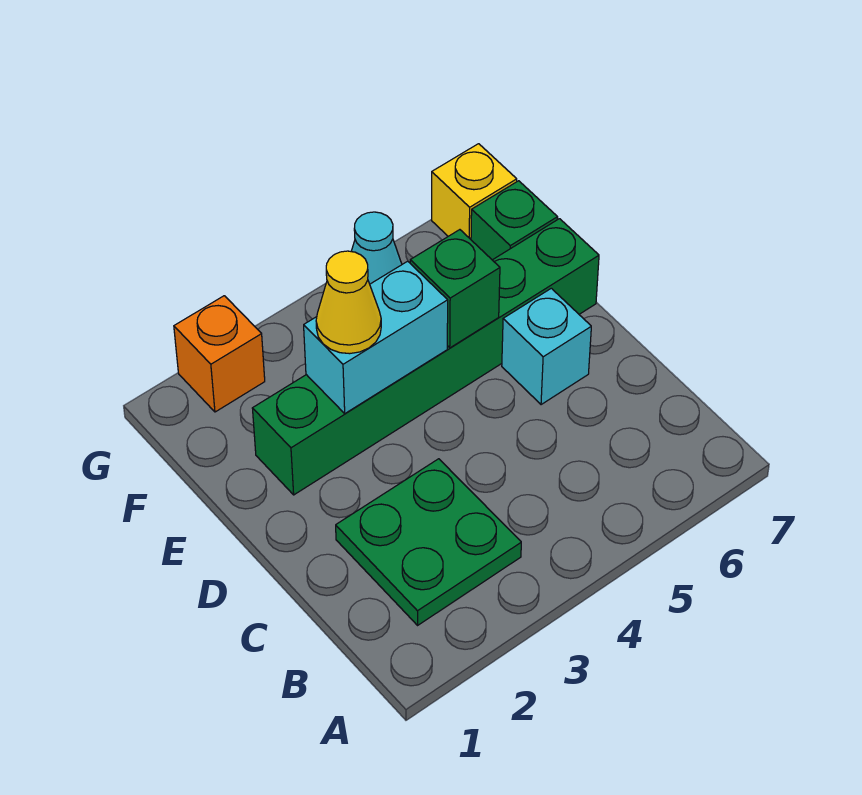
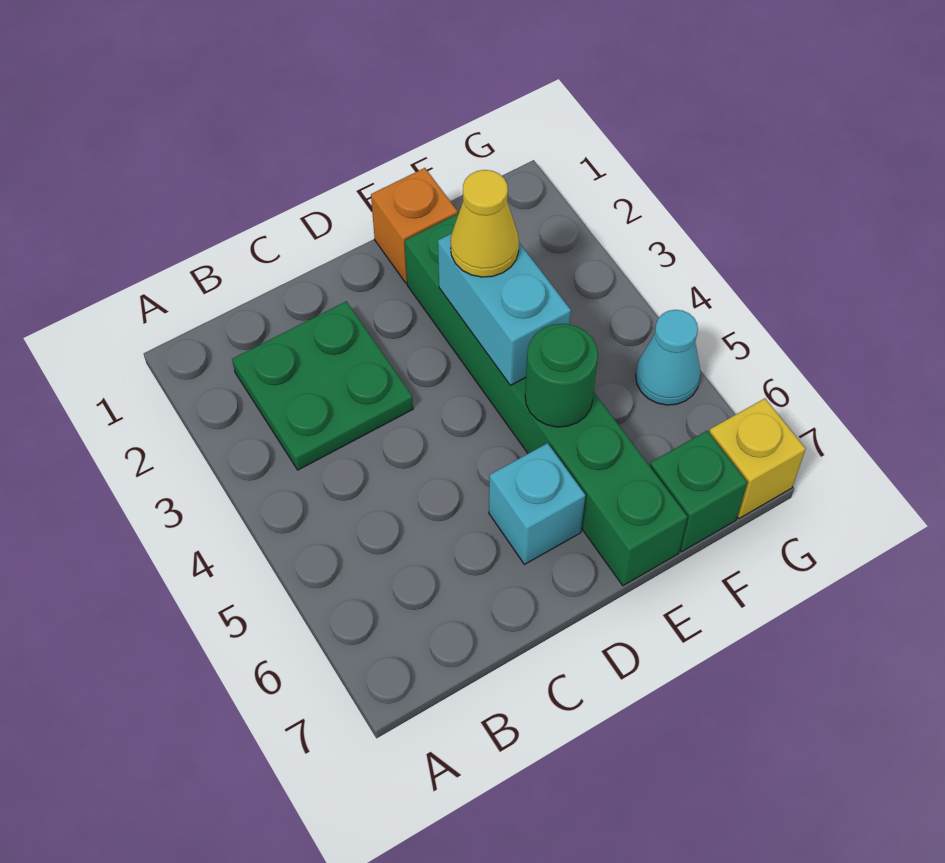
green brick E5 level 2 -> green round brick E5 level 2
orange brick G2 level 1 -> orange brick E1 level 1

